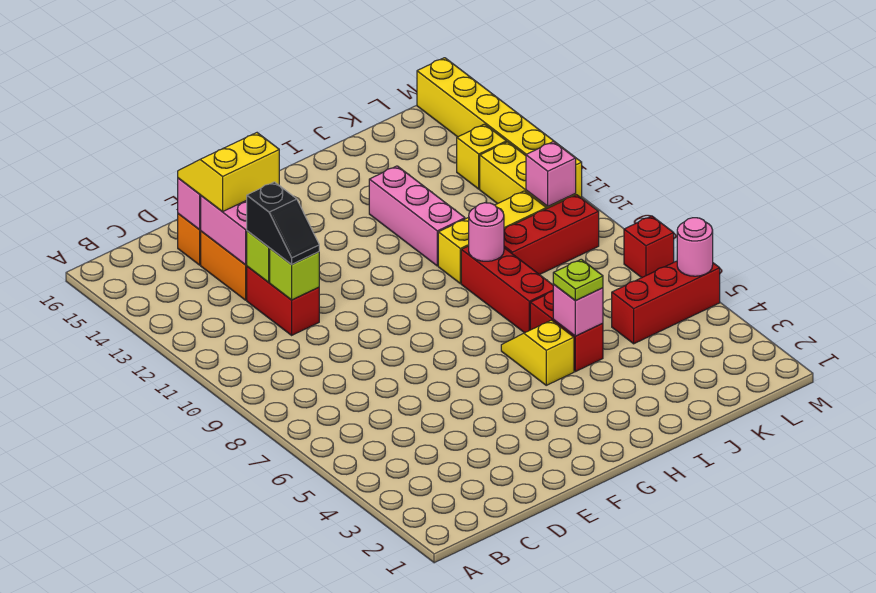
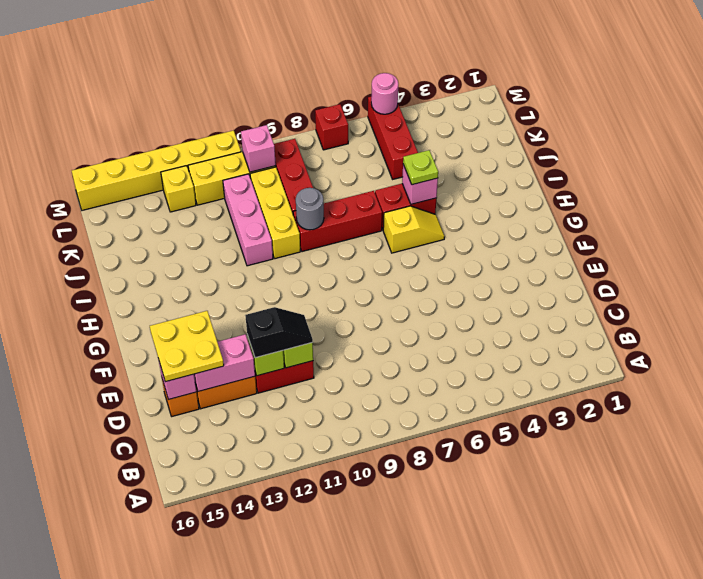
yellow slope D14:E15 level 3 top 14 -> yellow plate D14:E15 level 3
yellow slope H5:H6 level 1 top 5 -> yellow slope H5:H6 level 1 top 6
pink round brick I9 level 2 -> grey round brick I9 level 2
pink brick I11:I13 level 1 -> pink brick I11:K11 level 1

